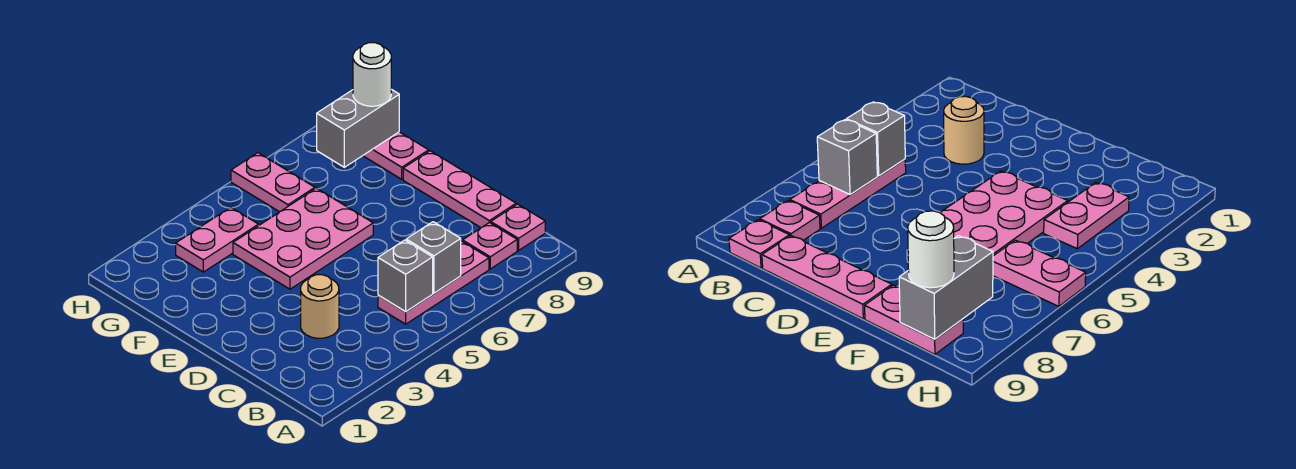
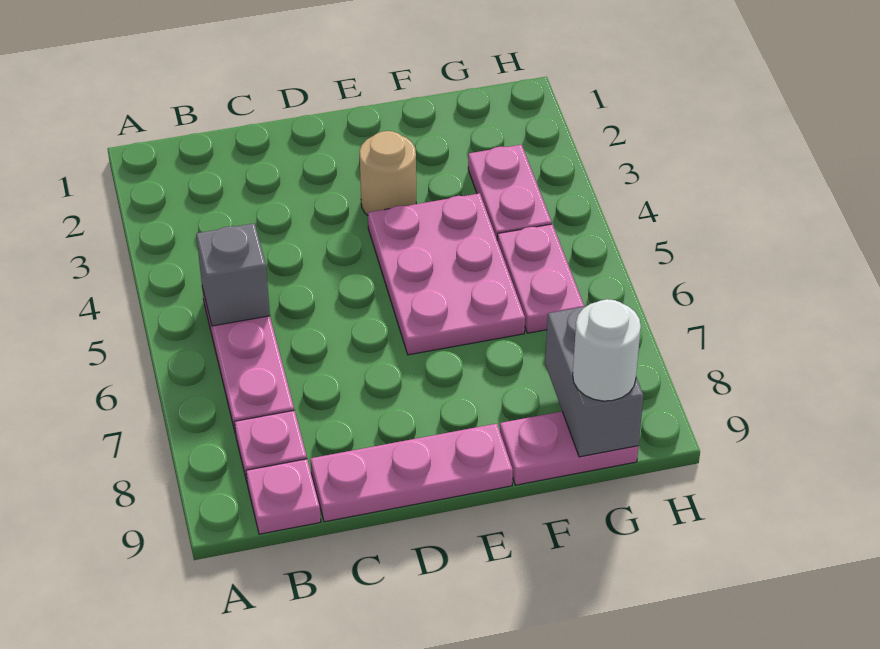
grey brick B6 level 2 -> none
tan round brick C3 level 1 -> tan round brick E3 level 1
pink plate G6:H6 level 1 -> pink plate G5:G6 level 1

